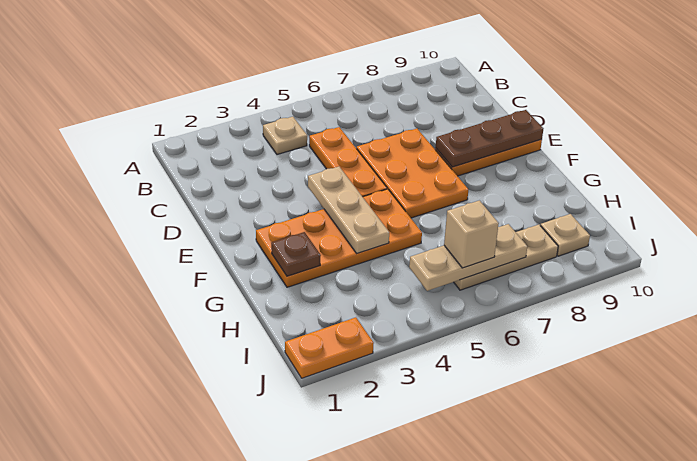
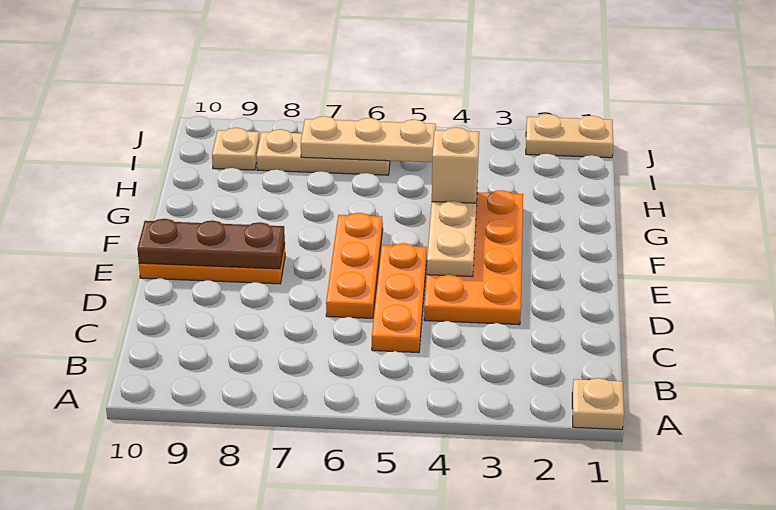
tan plate B4 level 1 -> tan plate A1 level 1
orange plate D6:F7 level 1 -> orange plate D6:F6 level 1
orange plate F2:G5 level 1 -> orange plate D3:G4 level 1
brown plate G2 level 2 -> none
tan brick I6 level 3 -> tan brick G4 level 3
orange plate J1:J2 level 1 -> tan plate J1:J2 level 1

